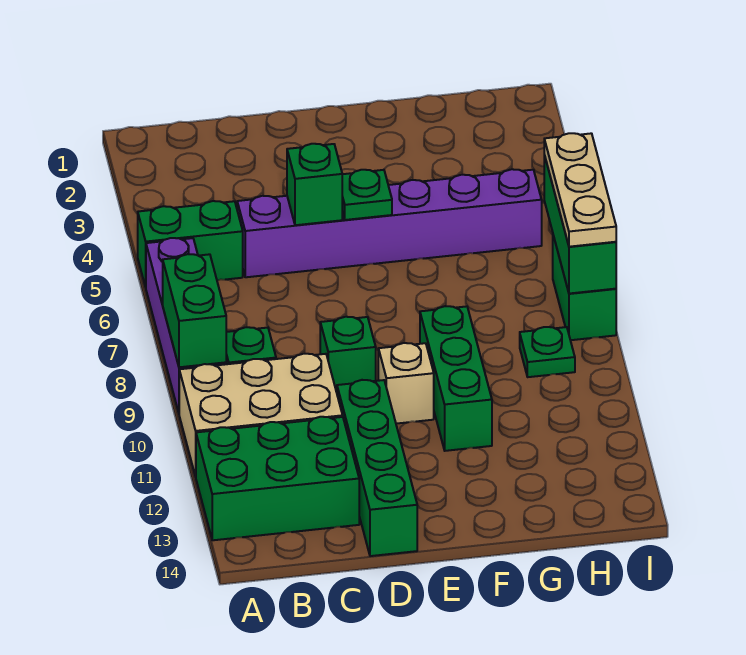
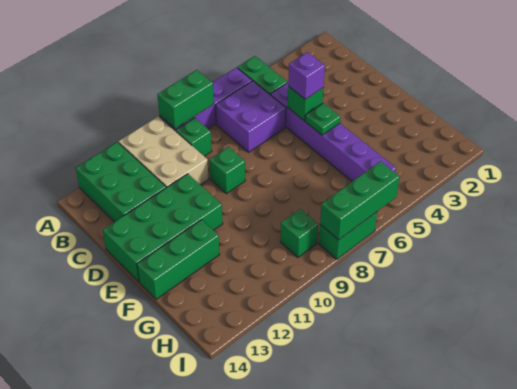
none -> purple brick B6:C7 level 1
none -> purple brick D5 level 3
green brick D11:D14 level 1 -> green brick D11:E14 level 1
tan brick E10 level 1 -> none
green brick F9:F11 level 1 -> green brick F12:F14 level 1
green plate H9 level 1 -> green brick H9 level 1
tan plate I6:I8 level 3 -> none

